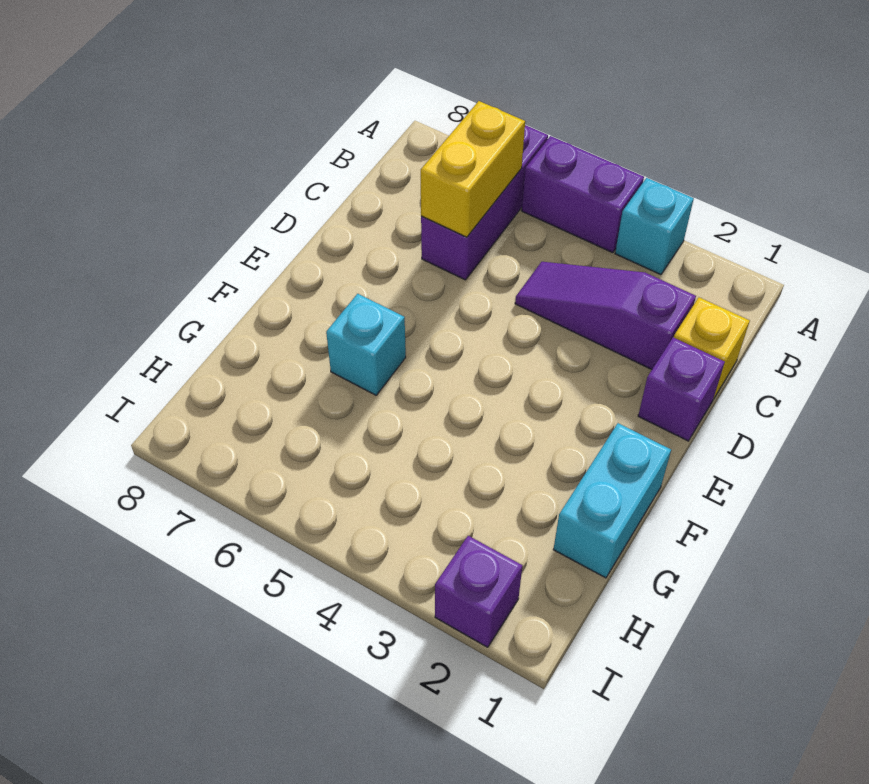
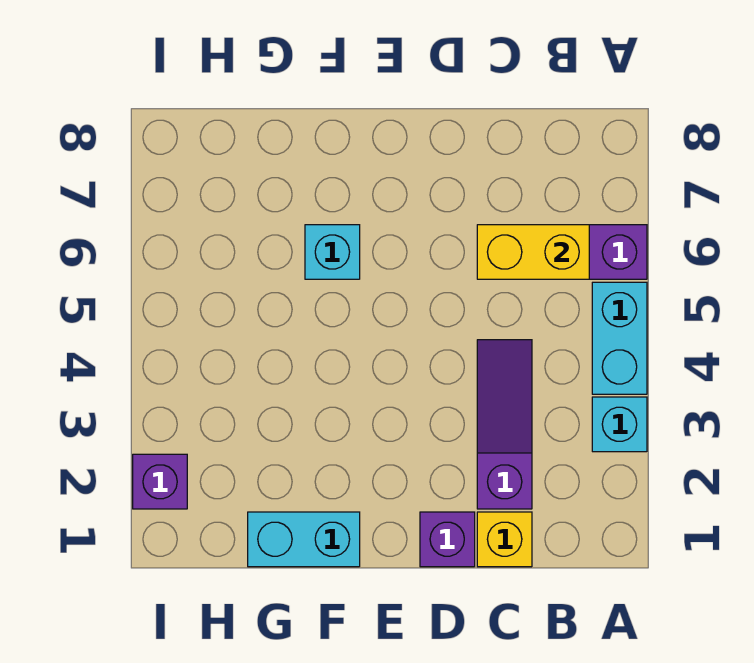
purple brick A4:A5 level 1 -> cyan brick A4:A5 level 1

